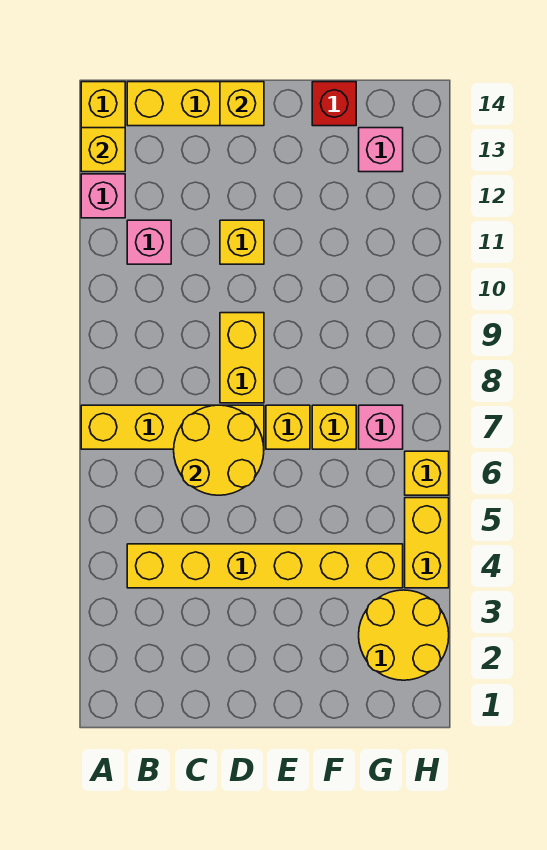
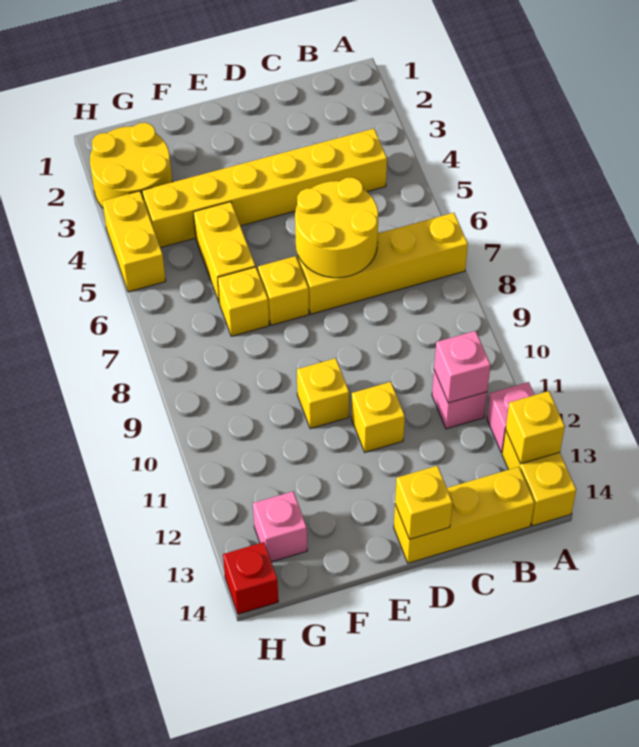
yellow brick D8:D9 level 1 -> yellow brick F5:F6 level 1
red brick F14 level 1 -> red brick H14 level 1
pink brick G7 level 1 -> pink brick B11 level 2
yellow brick H6 level 1 -> yellow brick E10 level 1

